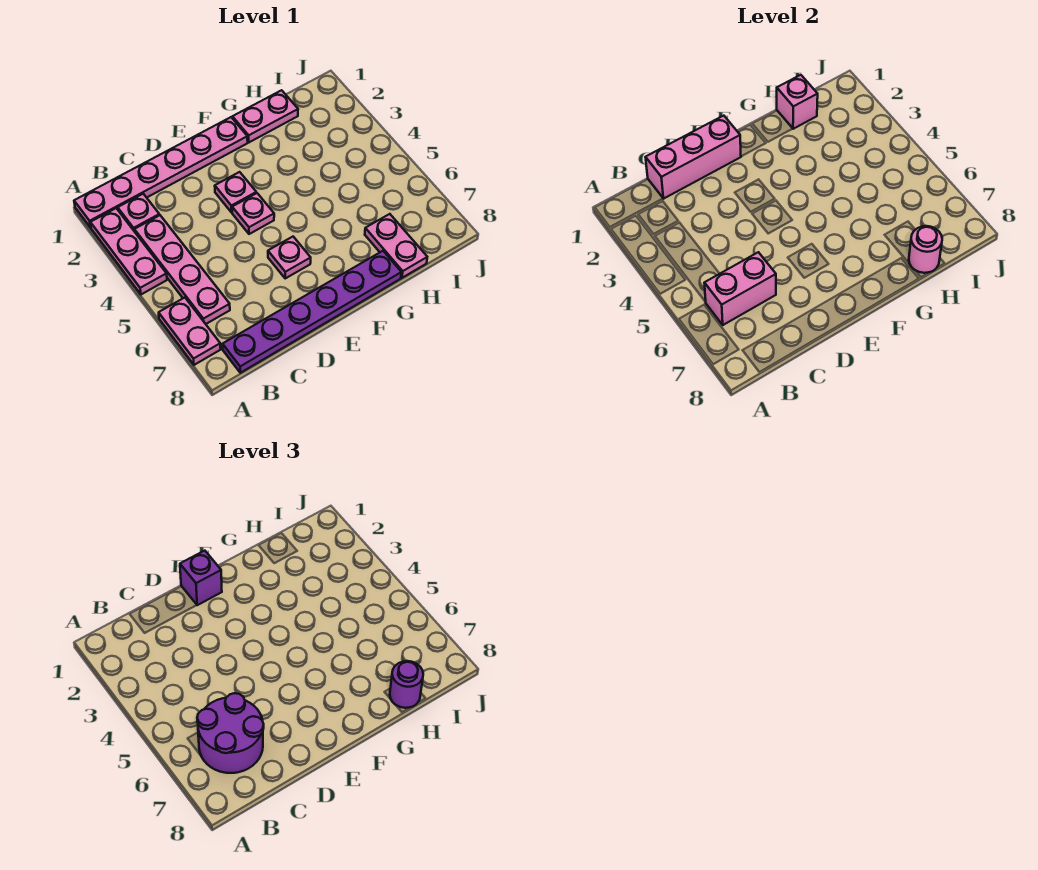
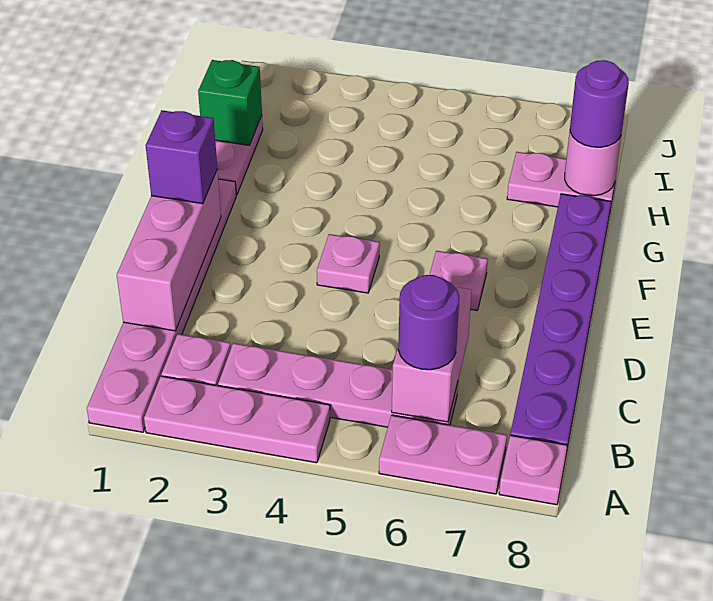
purple round brick B6:C7 level 3 -> purple round brick B6 level 3
pink plate E3 level 1 -> pink plate A8 level 1
pink brick H1 level 2 -> green brick H1 level 2

